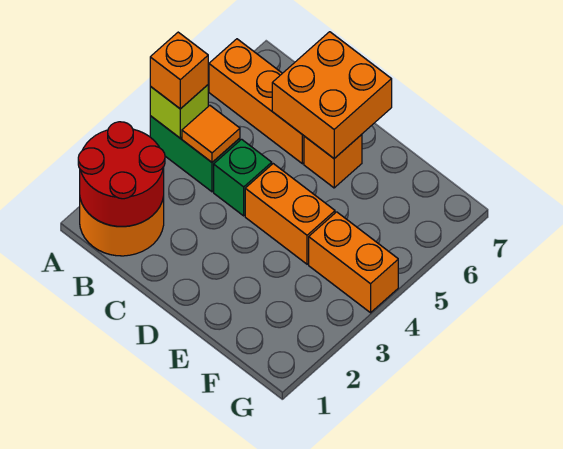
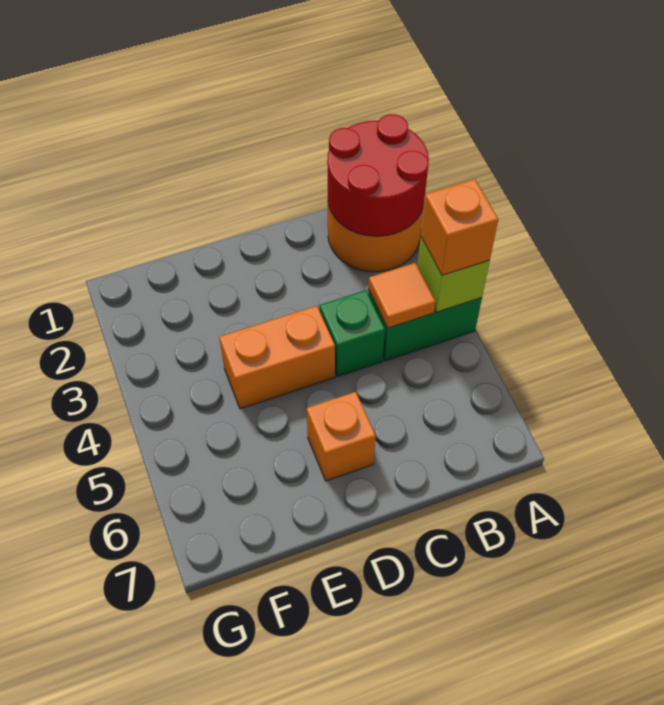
orange brick A6:C6 level 1 -> none
orange brick C6:D7 level 2 -> none
orange brick F4:G4 level 1 -> none

